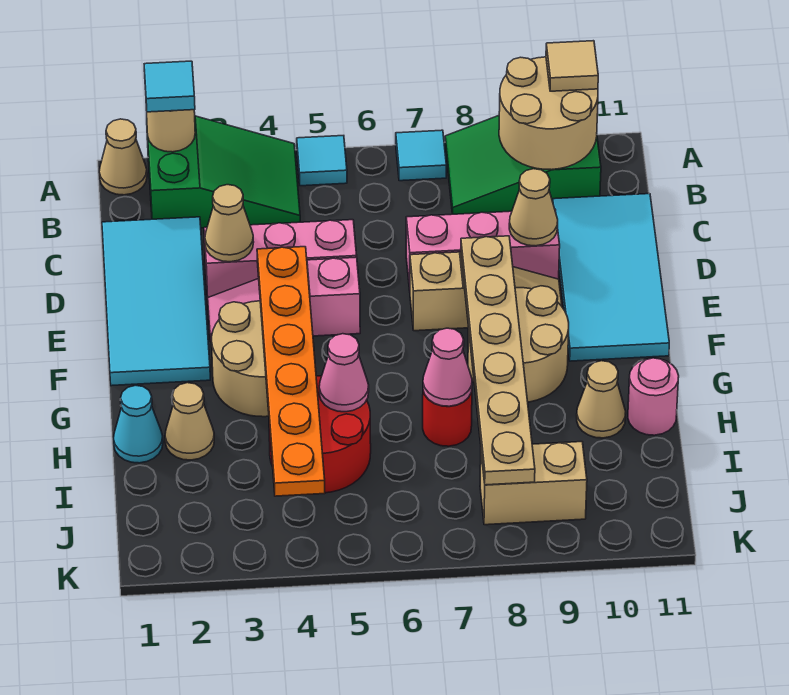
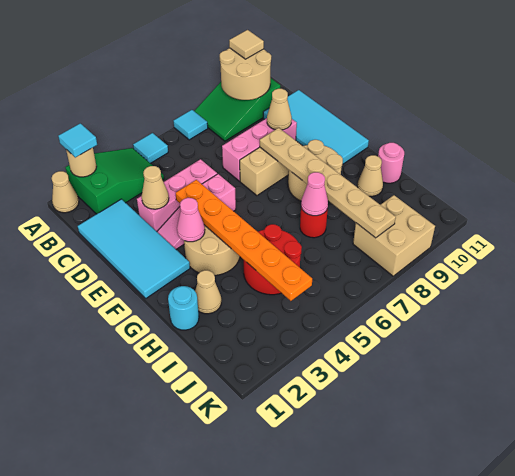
cyan cone H1 level 1 -> cyan round brick H1 level 1
pink cone H5 level 2 -> pink cone F3 level 2
tan brick J8:J9 level 1 -> tan brick J8:K9 level 1

